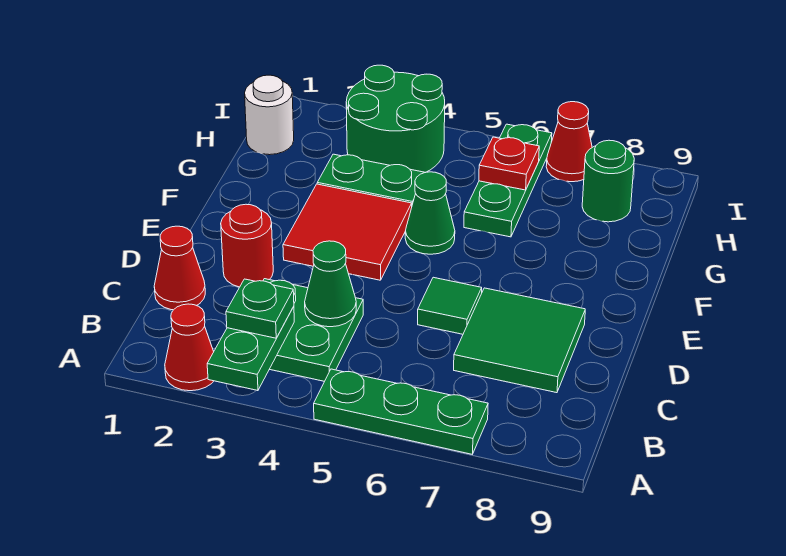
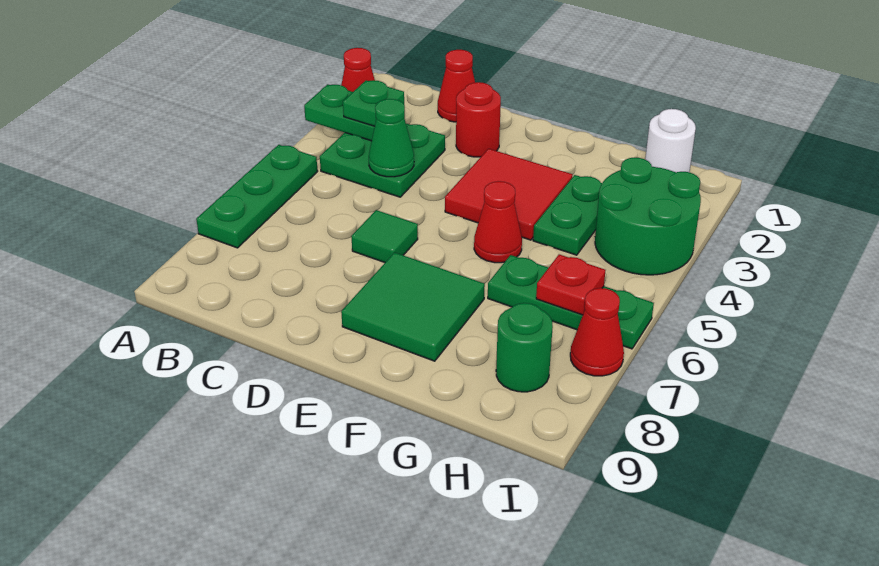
green tile C7:D8 level 1 -> green tile E7:F8 level 1
green cone F5 level 1 -> red cone F5 level 1

